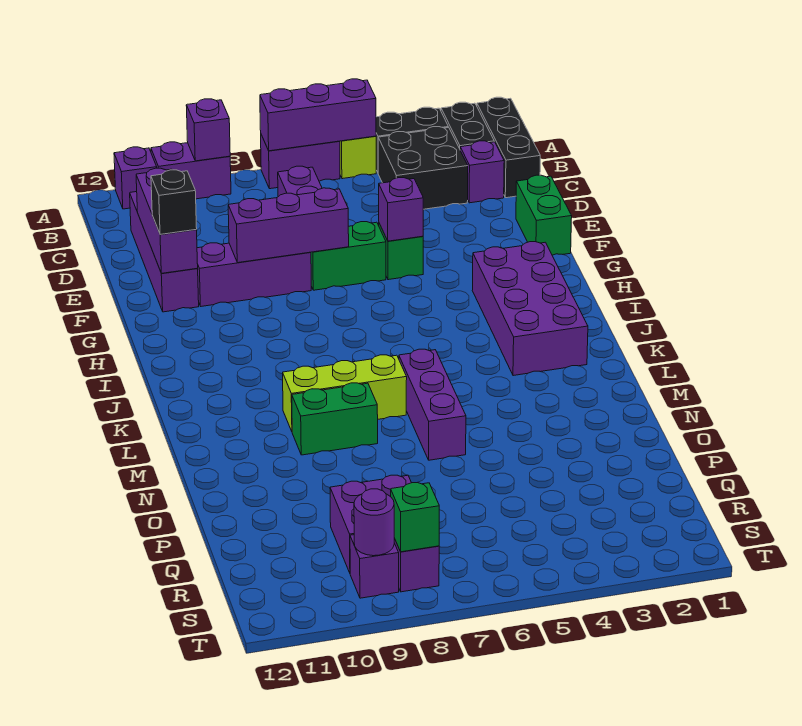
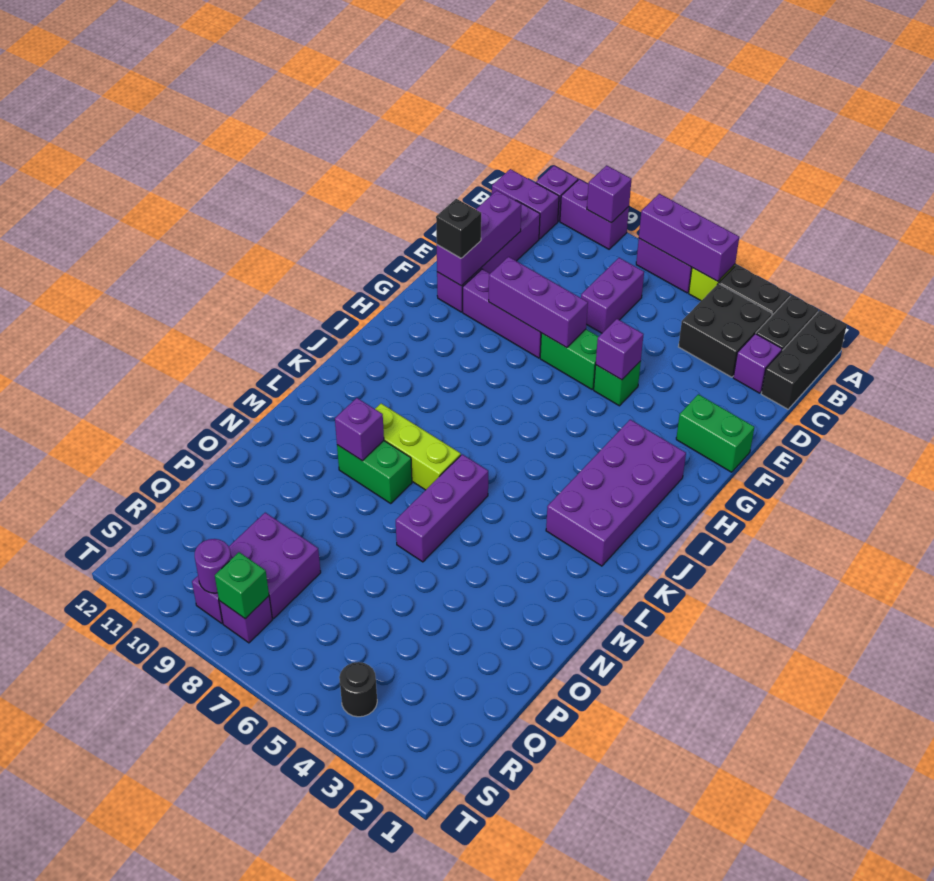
none -> purple brick B11:B12 level 1
green brick E1:F1 level 1 -> green brick F1:F2 level 1
none -> purple brick M9 level 2
none -> black round brick S4 level 1

